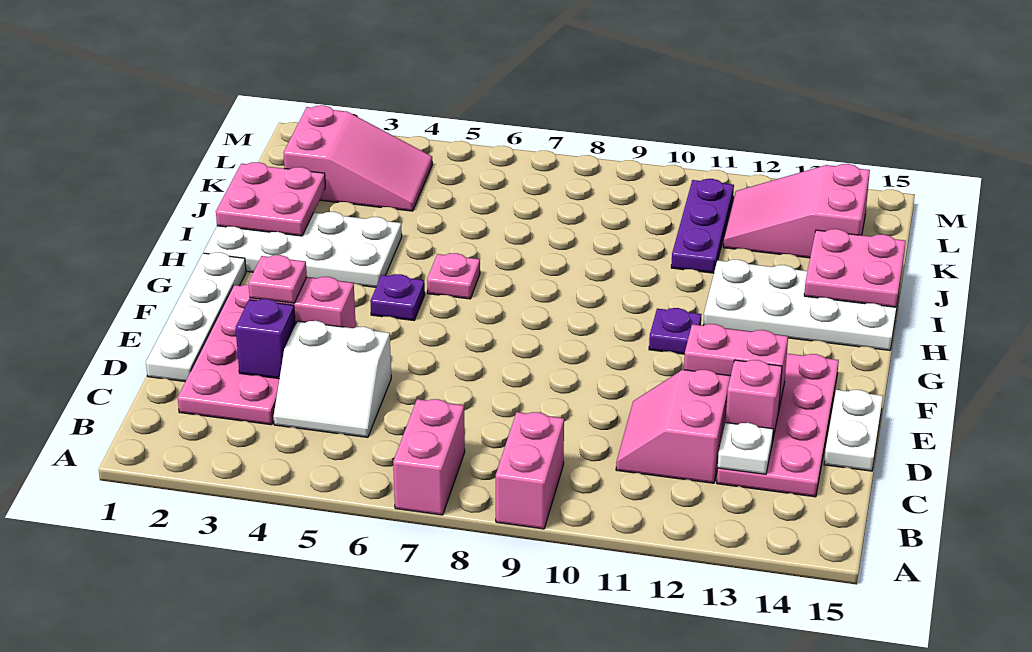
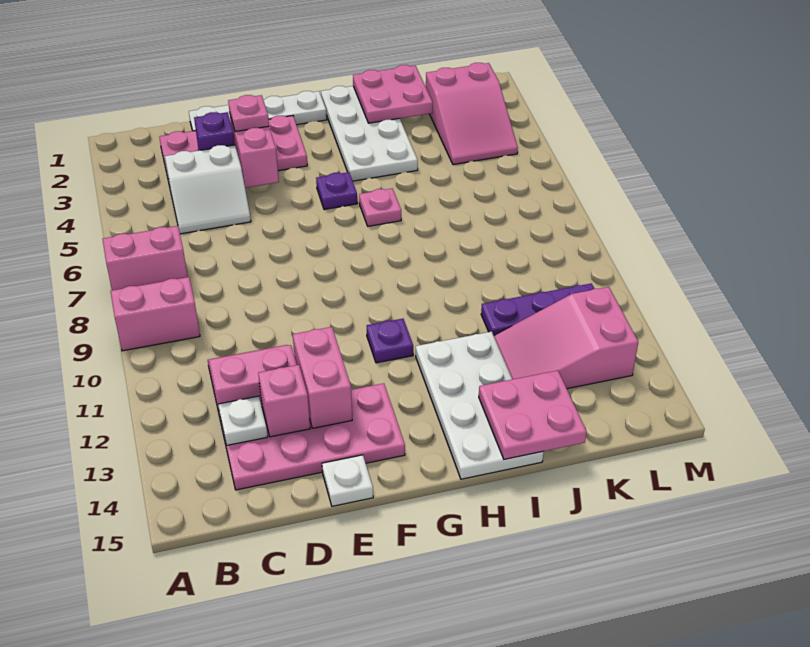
white slope C4:D5 level 1 top D -> white slope C4:D5 level 1 top 4
white plate D15:E15 level 1 -> white plate E15 level 1
pink slope K12:L14 level 1 top 14 -> pink slope J12:L13 level 1 top L

